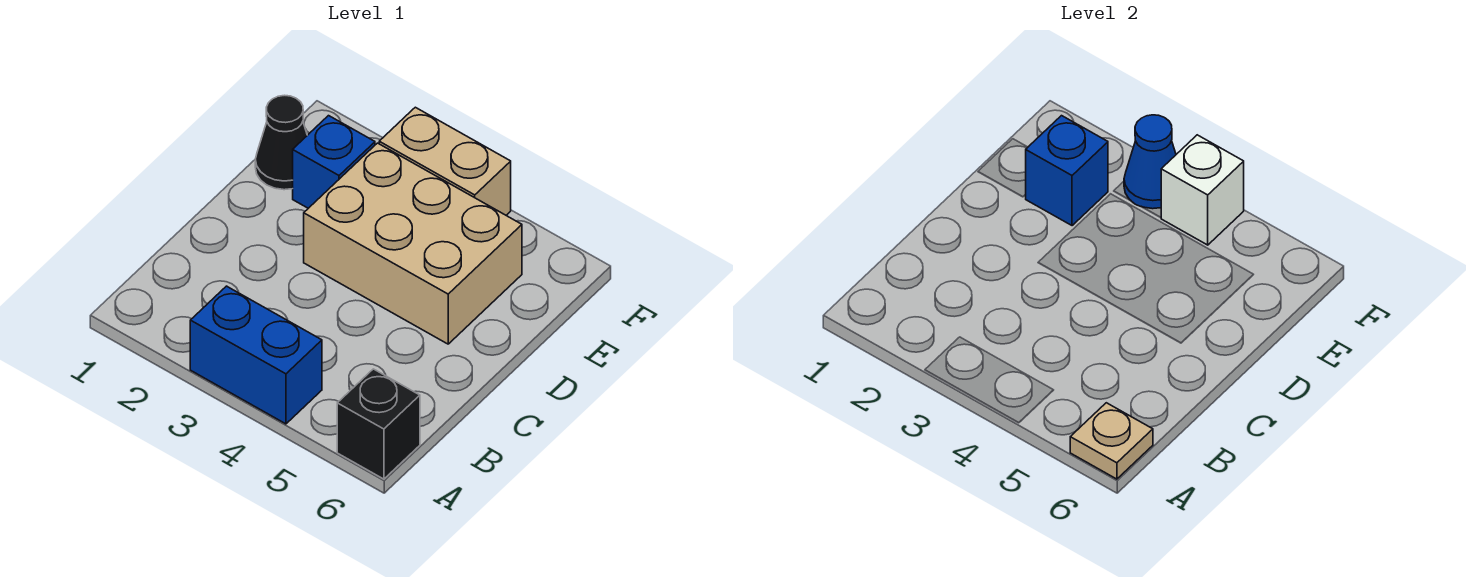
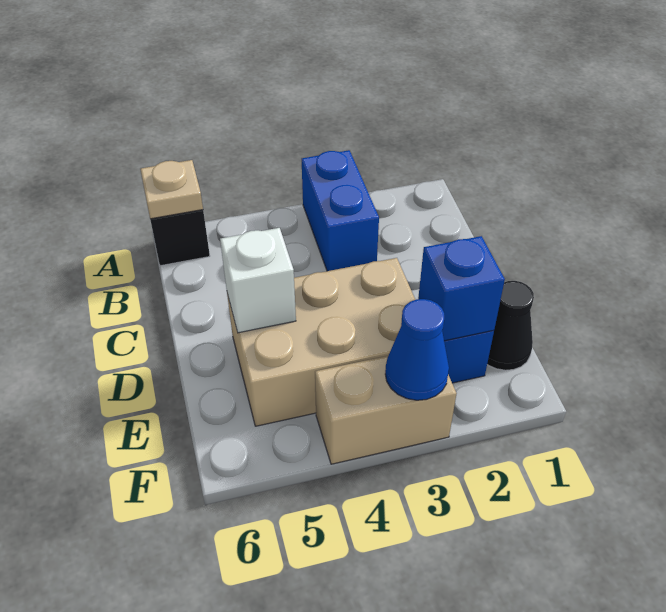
blue brick A3:A4 level 1 -> blue brick A3:B3 level 1
white brick F4 level 2 -> white brick D5 level 2

